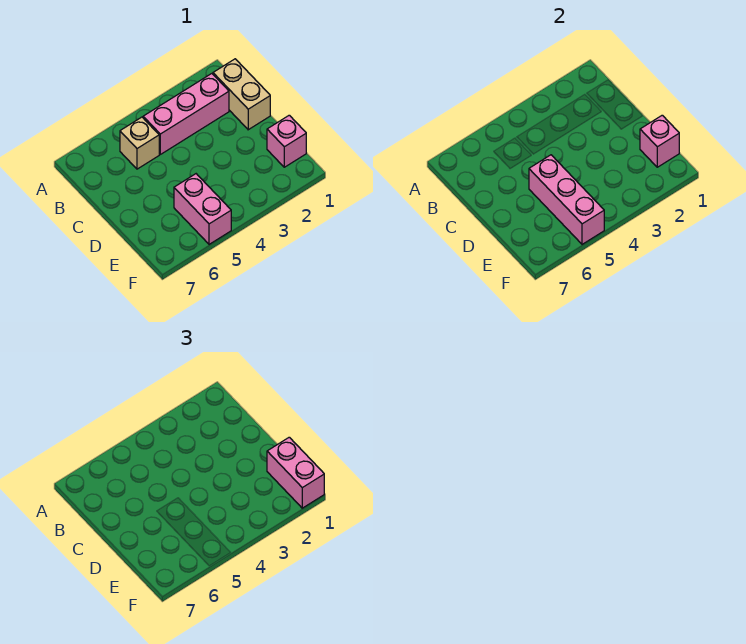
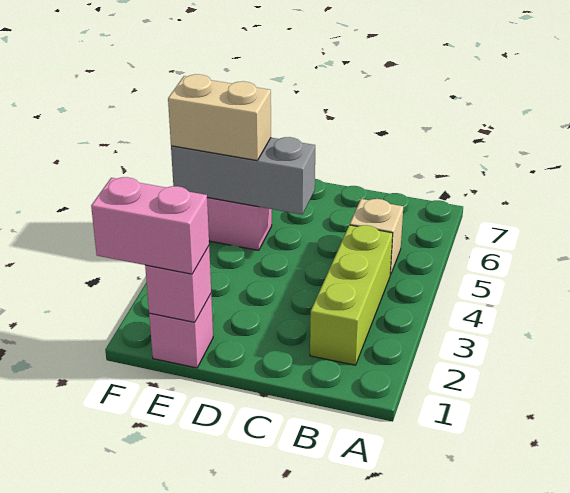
tan brick B1:C1 level 1 -> tan brick E5:F5 level 3
pink brick B2:B4 level 1 -> lime brick B2:B4 level 1
pink brick D5:F5 level 2 -> grey brick D5:F5 level 2

